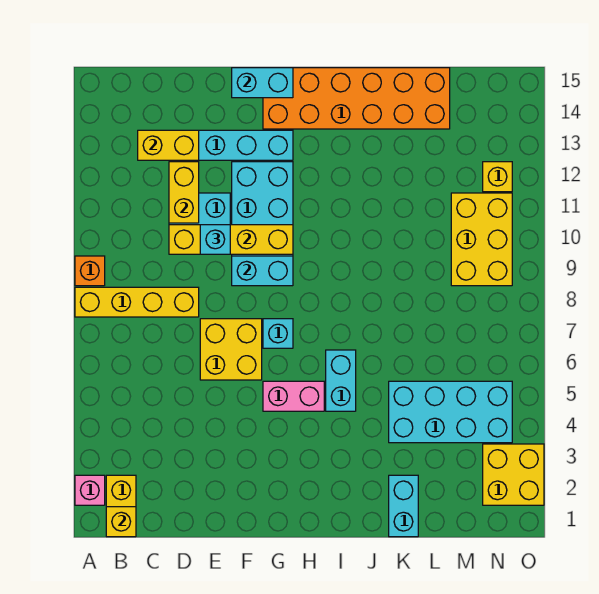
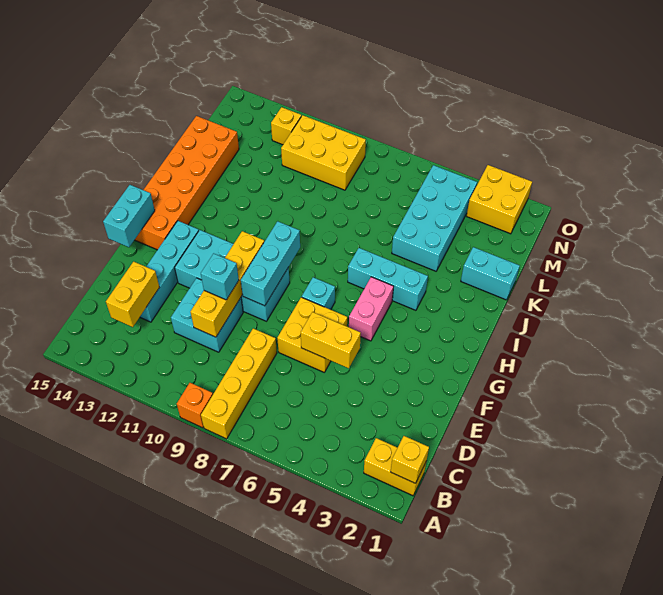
pink brick A2 level 1 -> none
yellow brick D11:D12 level 2 -> yellow brick E5:E6 level 2
cyan brick F9:G9 level 2 -> cyan brick F9:H9 level 2
cyan brick I5:I6 level 1 -> cyan brick I4:I6 level 1

